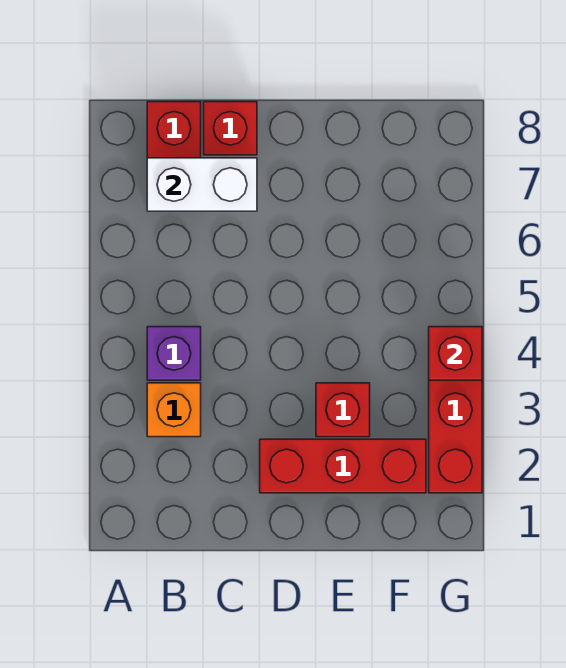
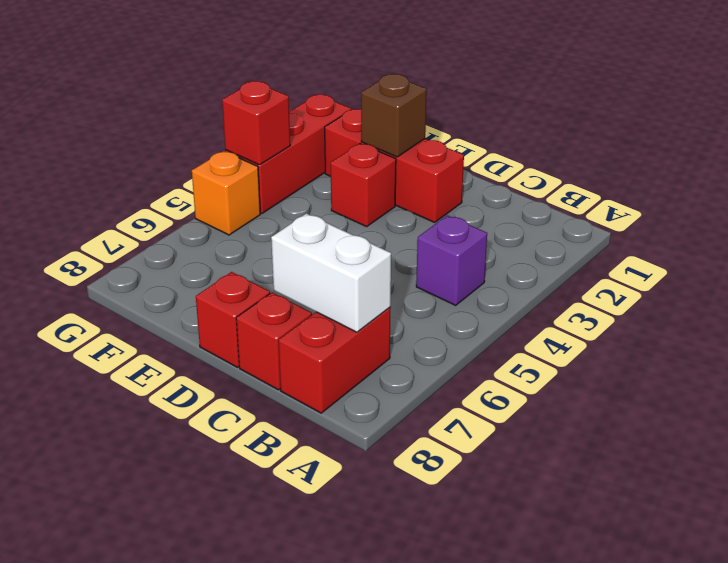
orange brick B3 level 1 -> orange brick G5 level 1
none -> red brick D8 level 1
none -> brown brick E2 level 2

